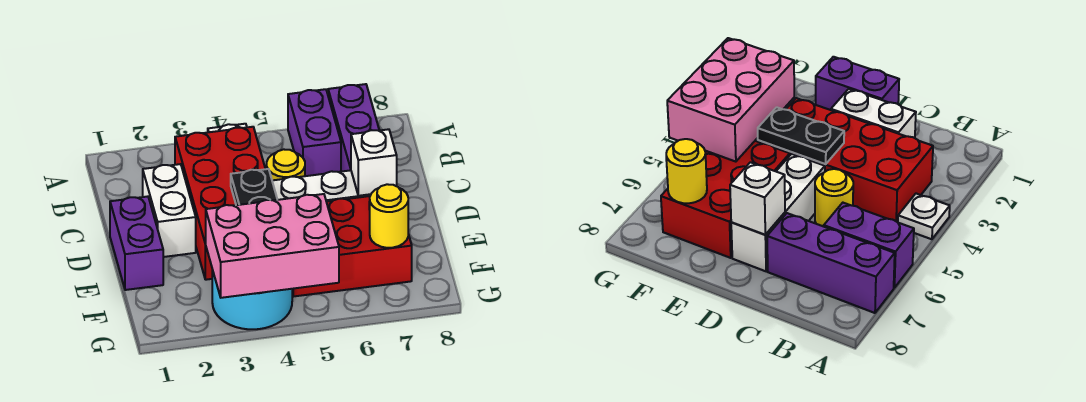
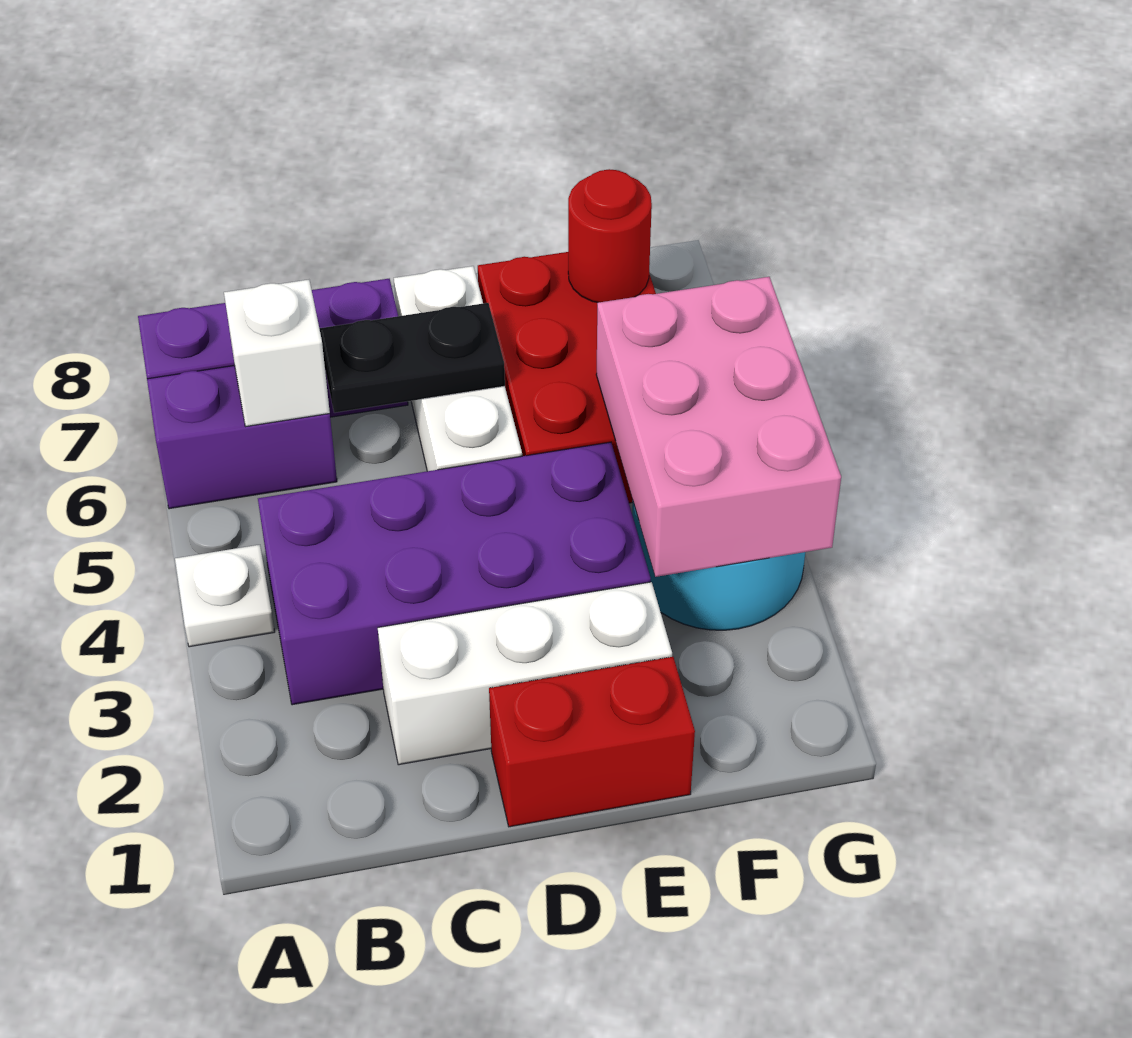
red brick B3:E4 level 1 -> purple brick B3:E4 level 1
white brick C2:D2 level 1 -> white brick C2:E2 level 1
yellow round brick C5 level 1 -> none
purple brick D1:E1 level 1 -> red brick D1:E1 level 1
black plate D4:E4 level 2 -> black plate C6:D6 level 2
white brick D7 level 2 -> white brick B6 level 2
yellow round brick F7 level 2 -> red round brick F7 level 2

